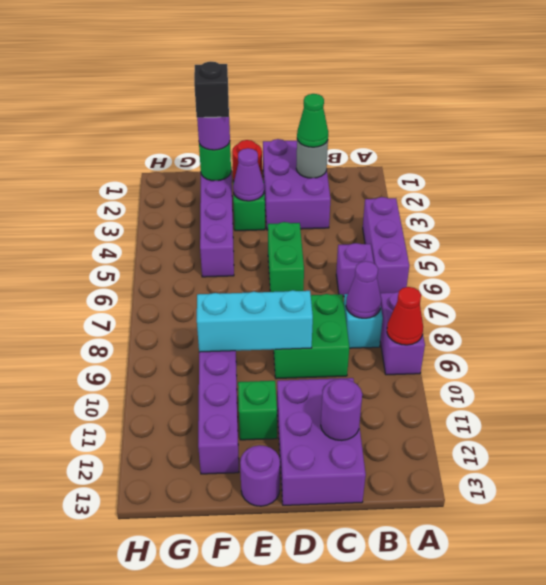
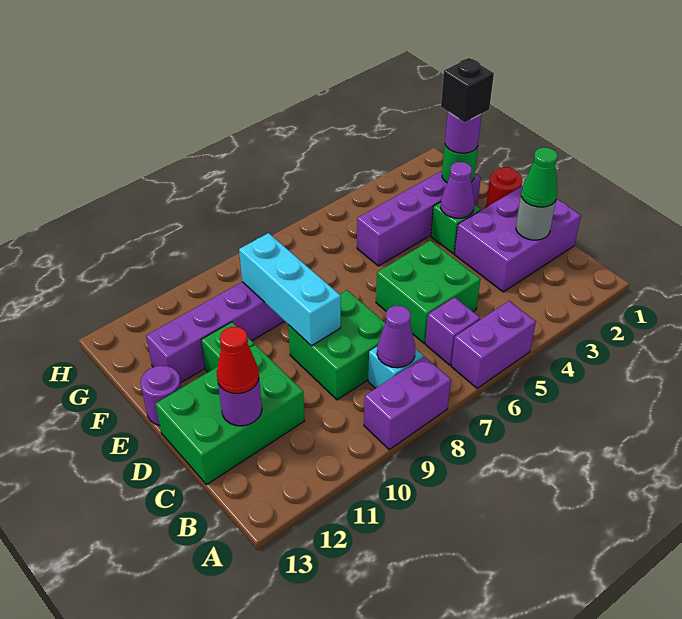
purple brick A4:A6 level 1 -> purple brick A5:A6 level 1
red cone A9 level 2 -> red cone C12 level 3
purple brick C11:D13 level 1 -> green brick C11:D13 level 1
green brick D5:D6 level 1 -> green brick C5:D6 level 1

